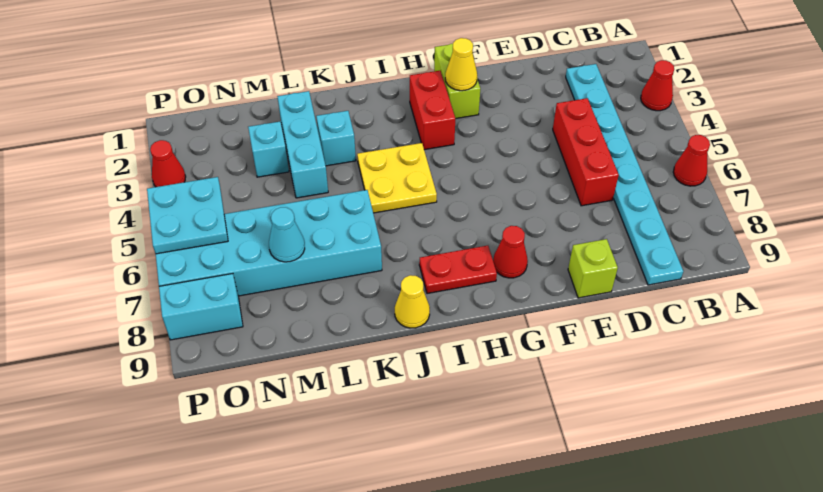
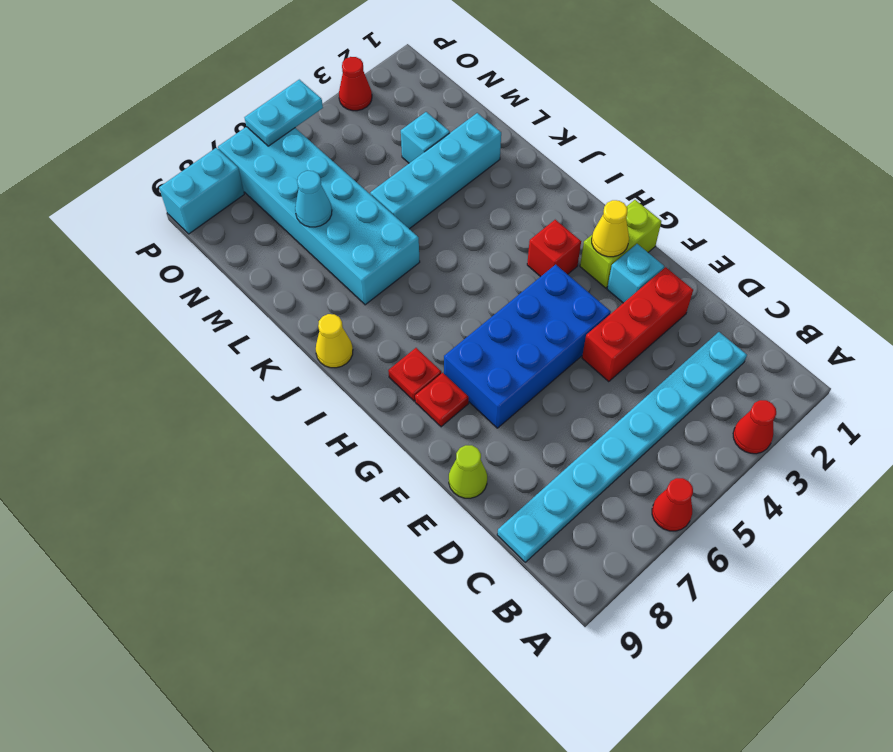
red brick D4:D6 level 1 -> red brick E2:E4 level 1
lime brick E9 level 1 -> lime cone E9 level 1
none -> blue brick F4:G7 level 1
red cone G8 level 1 -> red plate G8 level 1
red brick H2:H3 level 1 -> red brick H3 level 1
red plate H8:I8 level 1 -> red plate H8 level 1
yellow plate I4:J5 level 1 -> none
cyan brick K3 level 1 -> cyan brick F2 level 1
cyan brick L2:L4 level 1 -> cyan brick L2:L5 level 1
cyan plate O5:P6 level 2 -> cyan plate P5:P6 level 2
cyan brick O8:P8 level 1 -> cyan brick P8:P9 level 1

